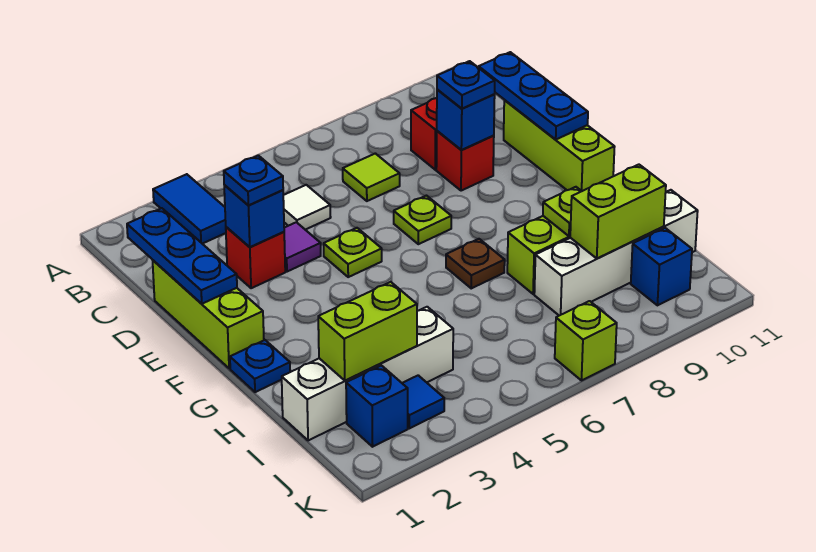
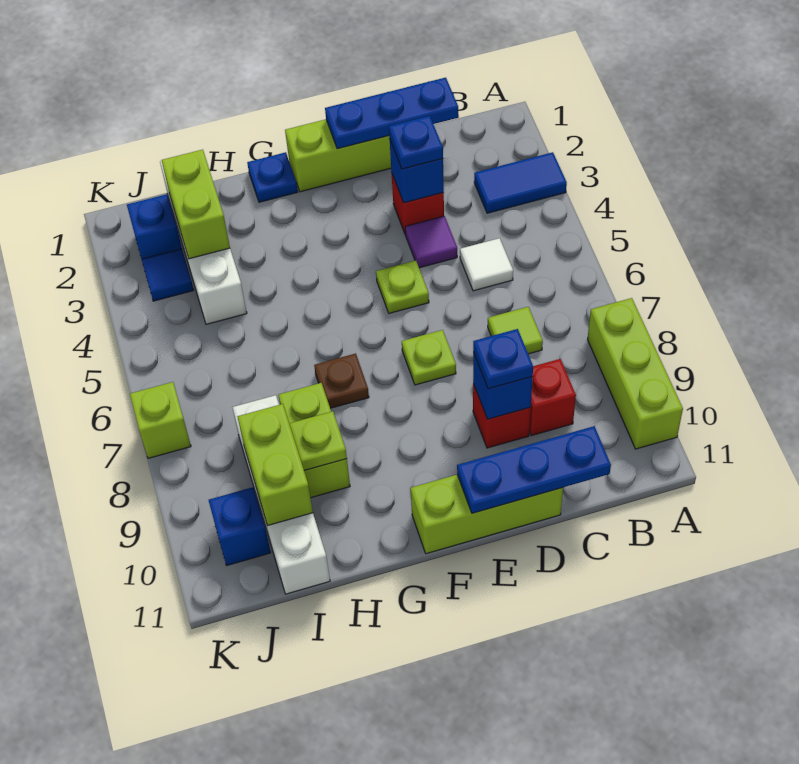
none -> lime brick A8:A10 level 1

